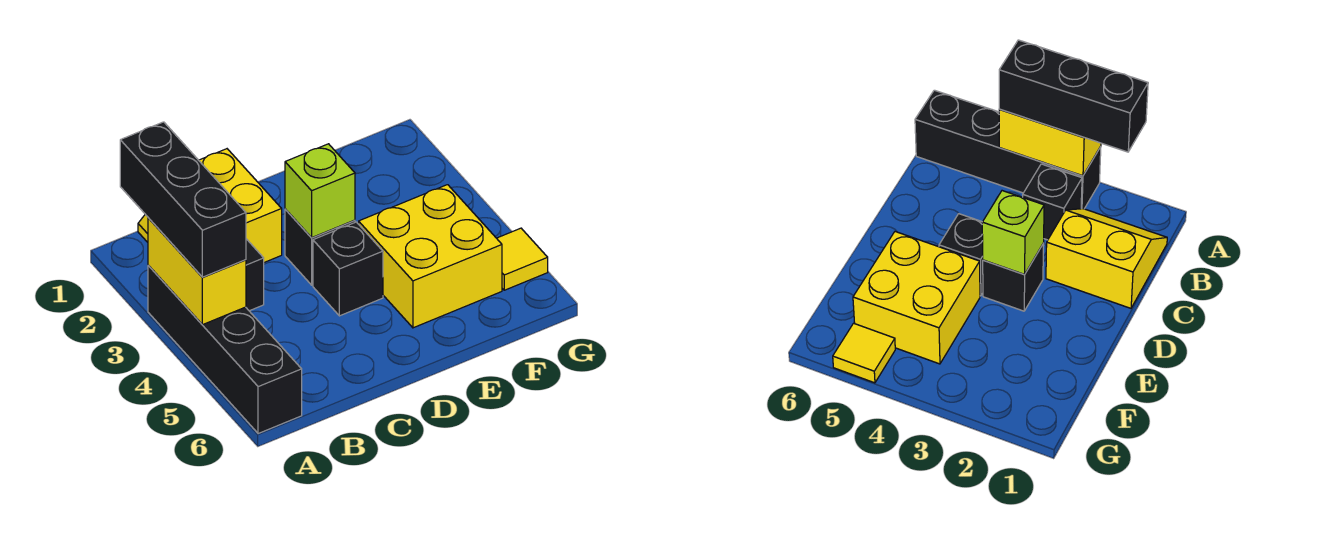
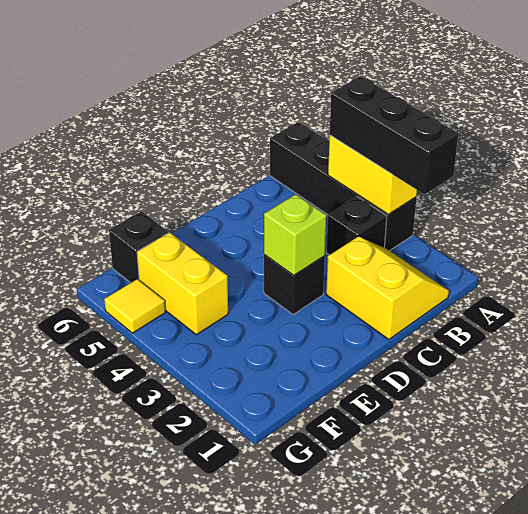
black brick D4 level 1 -> black brick F6 level 1
yellow brick E4:F5 level 1 -> yellow brick F4:F5 level 1

